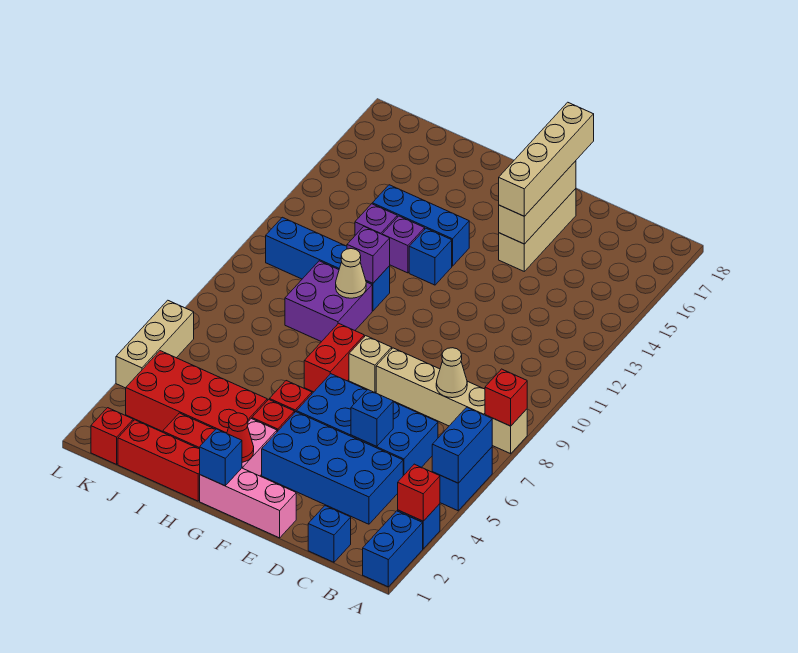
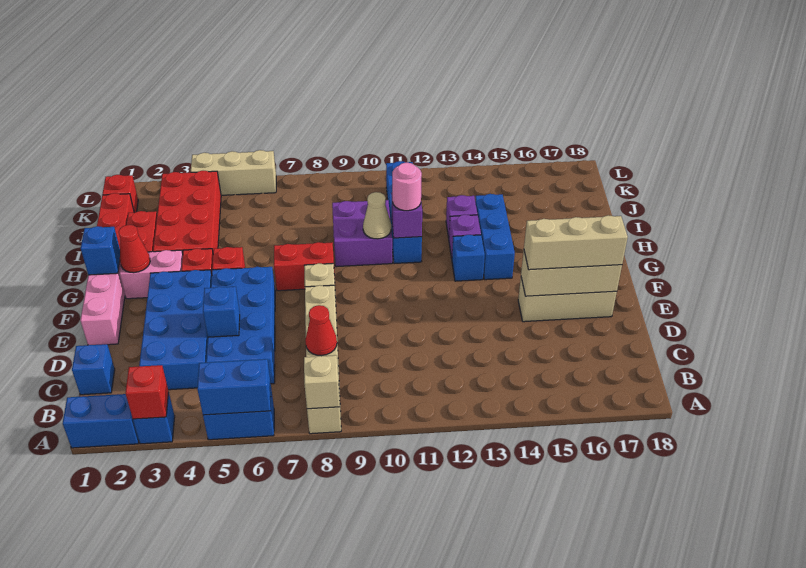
red brick A8 level 2 -> tan brick A8 level 2
tan cone C8 level 2 -> red cone C8 level 2
tan brick E15:E18 level 3 -> tan brick E15:E17 level 3
none -> pink round brick H11 level 3

